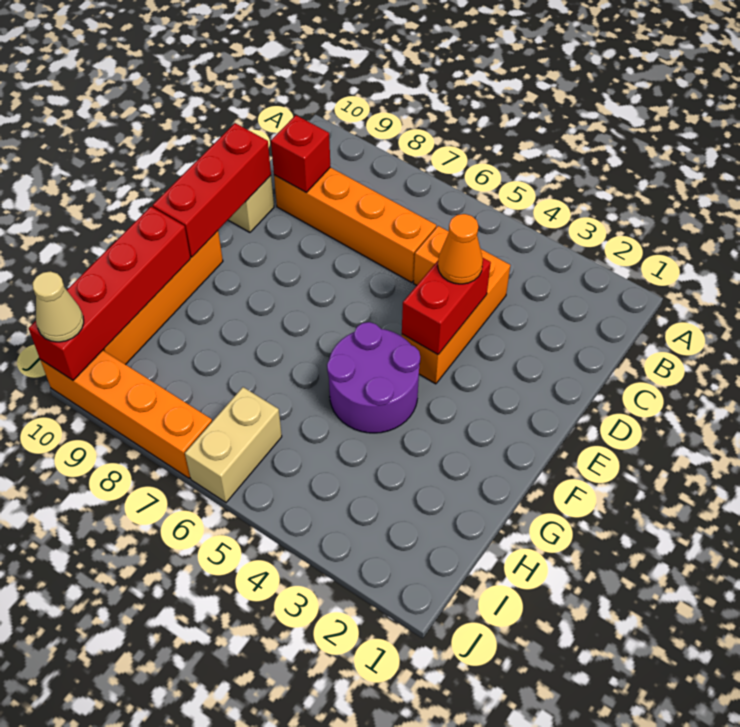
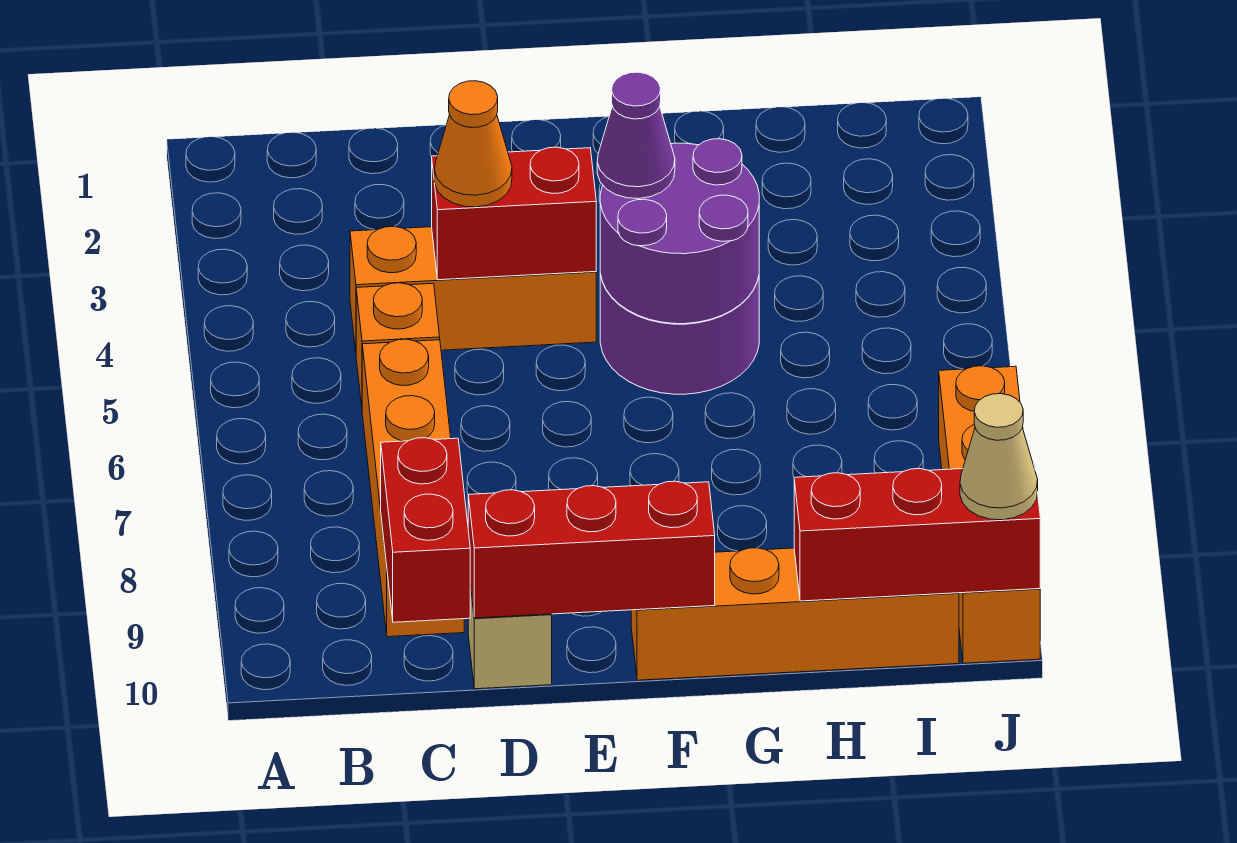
red brick C9 level 2 -> red brick C9:C10 level 2
none -> purple round brick F4:G5 level 2
none -> purple cone F4 level 3
red brick G10:J10 level 2 -> red brick H10:J10 level 2
tan brick I6:J6 level 1 -> none

